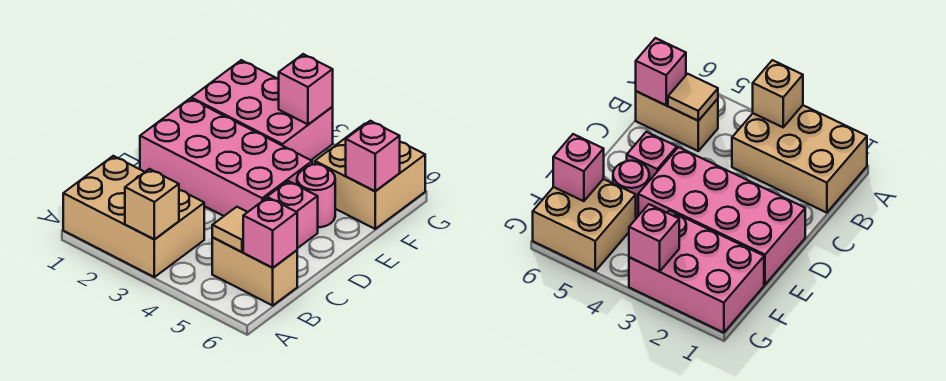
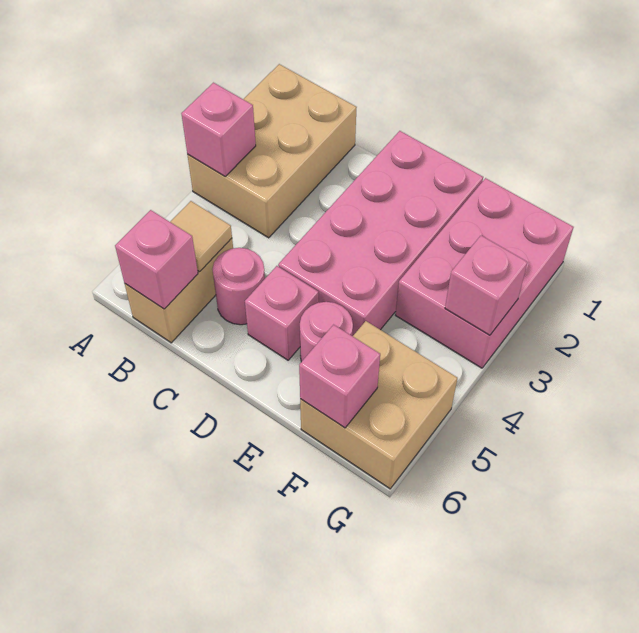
tan brick A3 level 2 -> pink brick A3 level 2
none -> pink round brick C5 level 1

